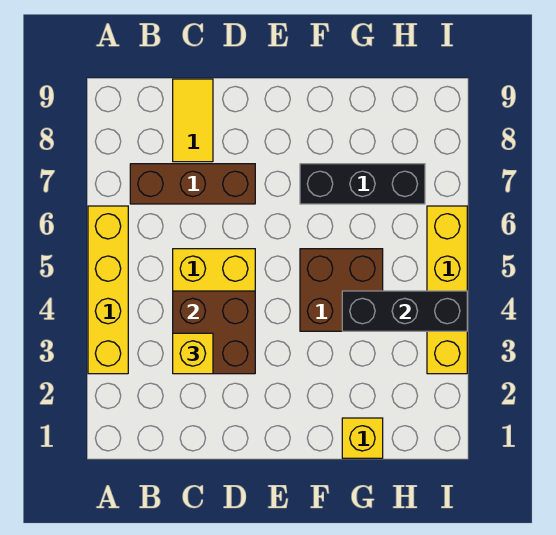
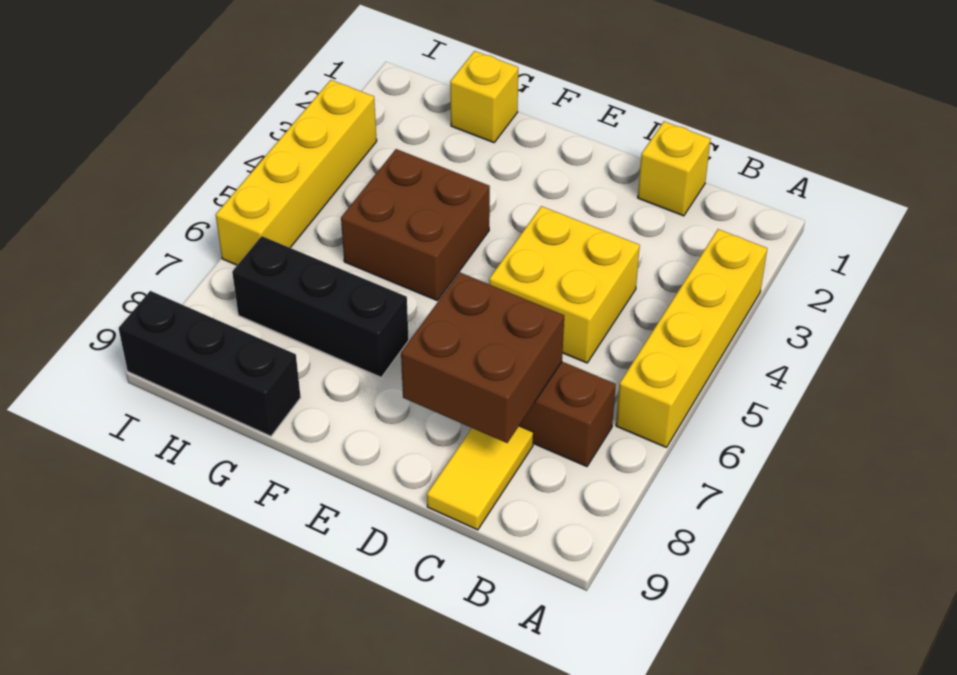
brown brick C3:D4 level 2 -> brown brick C7:D8 level 2
yellow brick C3 level 3 -> yellow brick C1 level 1
black brick G4:I4 level 2 -> black brick G9:I9 level 1

